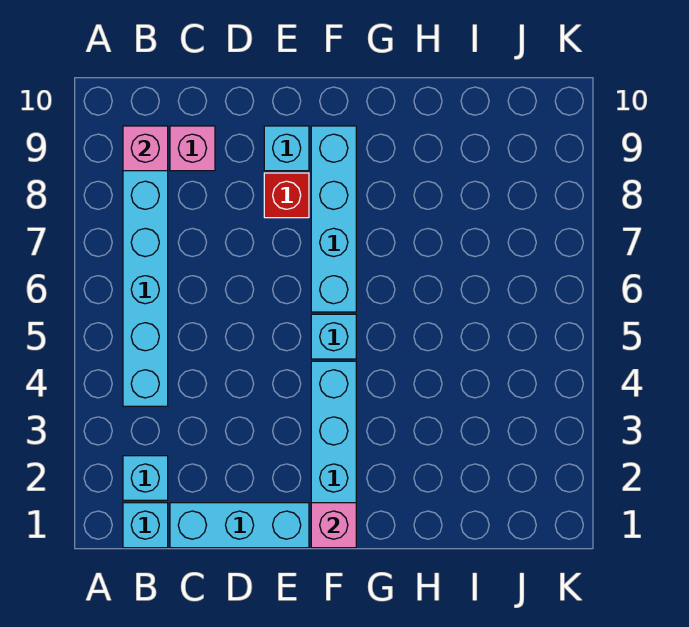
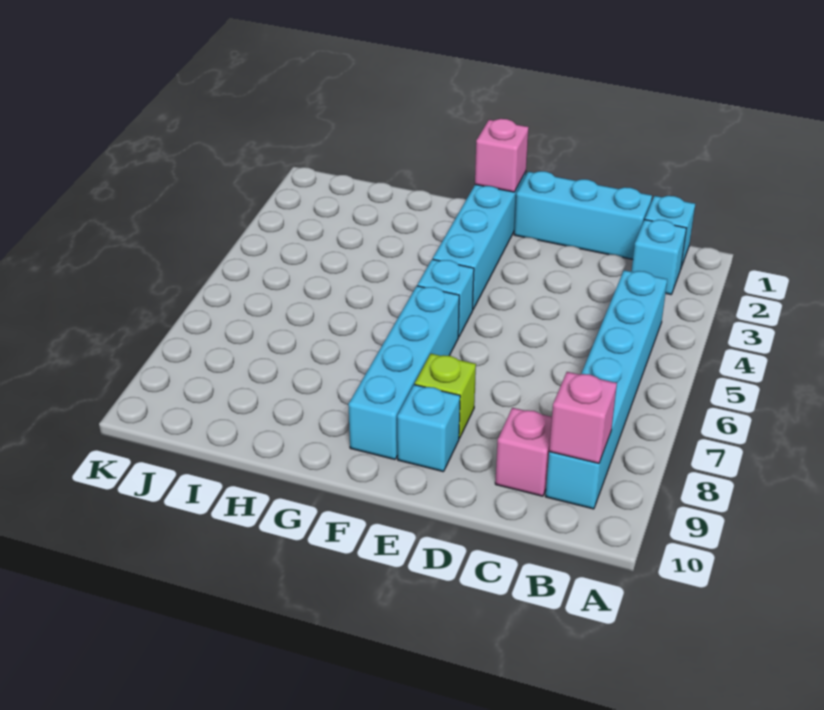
red brick E8 level 1 -> lime brick E8 level 1

